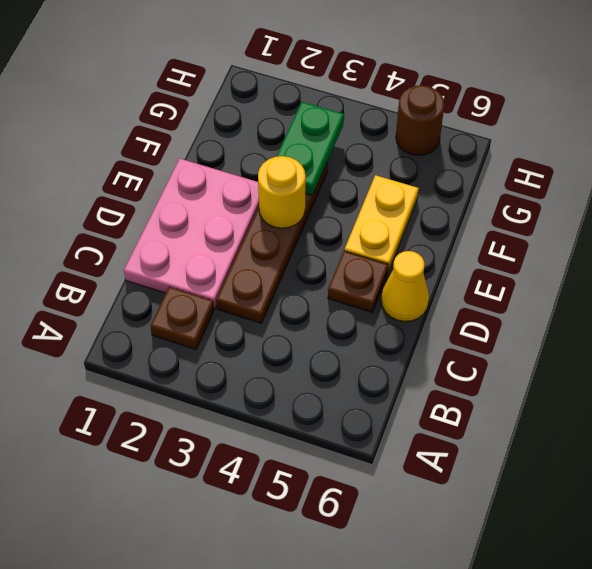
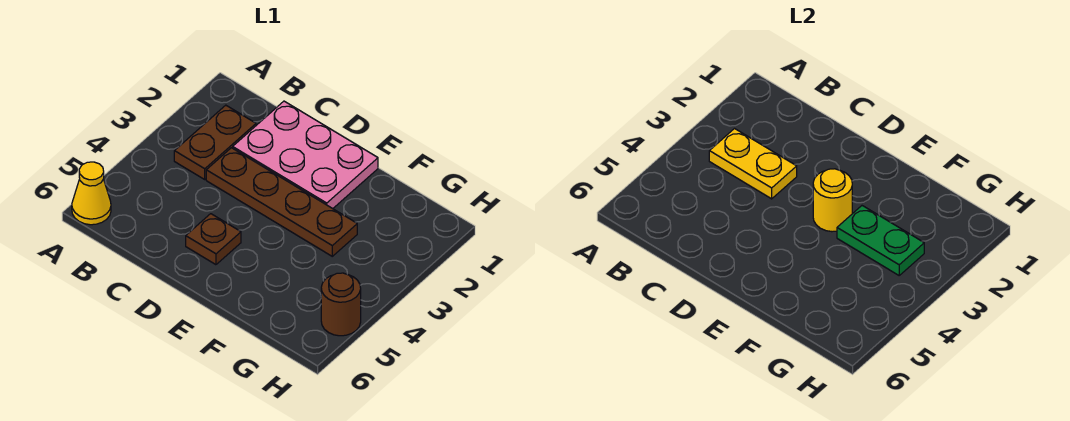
brown plate B2 level 1 -> brown plate B2:B3 level 1
yellow cone D6 level 1 -> yellow cone A6 level 1
yellow plate E5:F5 level 1 -> yellow plate B3:C3 level 2

